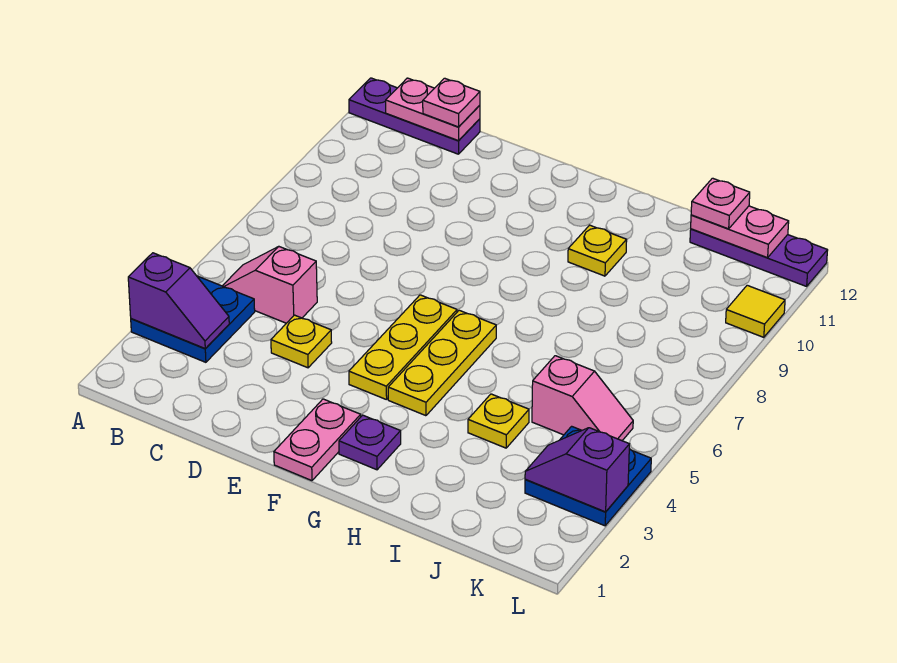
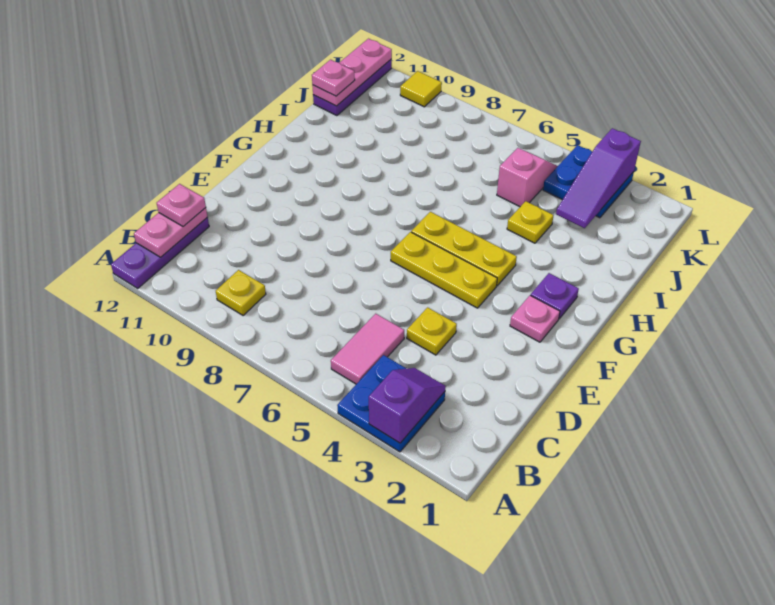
pink slope B5:C5 level 1 top C -> pink tile B5:C5 level 1
pink plate F1:F2 level 1 -> pink plate F2 level 1
yellow plate H10 level 1 -> yellow plate B9 level 1
pink plate J12:K12 level 2 -> pink plate J12:L12 level 2
purple slope K3:L3 level 2 top L -> purple slope J3:L3 level 2 top L

